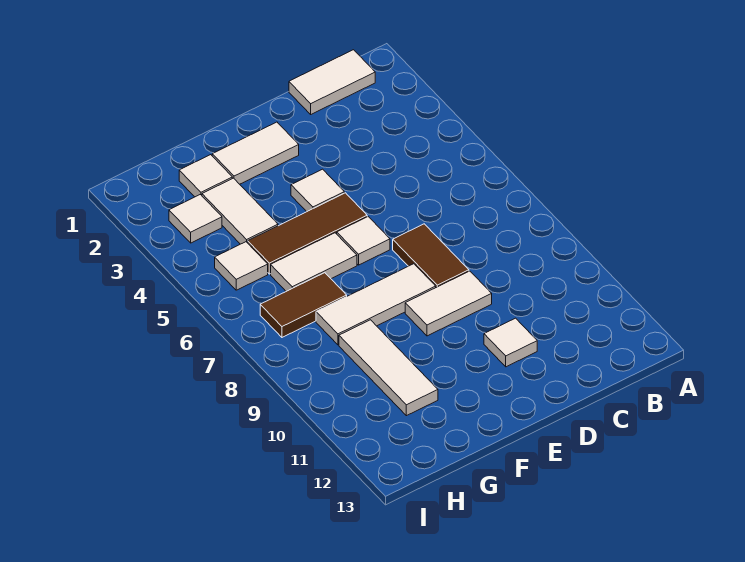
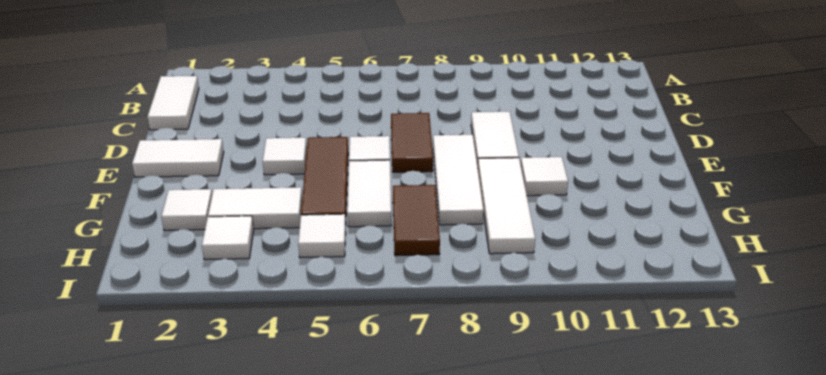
brown tile D7:D8 level 1 -> brown tile D7:E7 level 1
white tile D11 level 1 -> white tile F10 level 1
white tile E2:F2 level 1 -> white tile E1:E2 level 1
white tile G9:G11 level 1 -> white tile F9:H9 level 1

